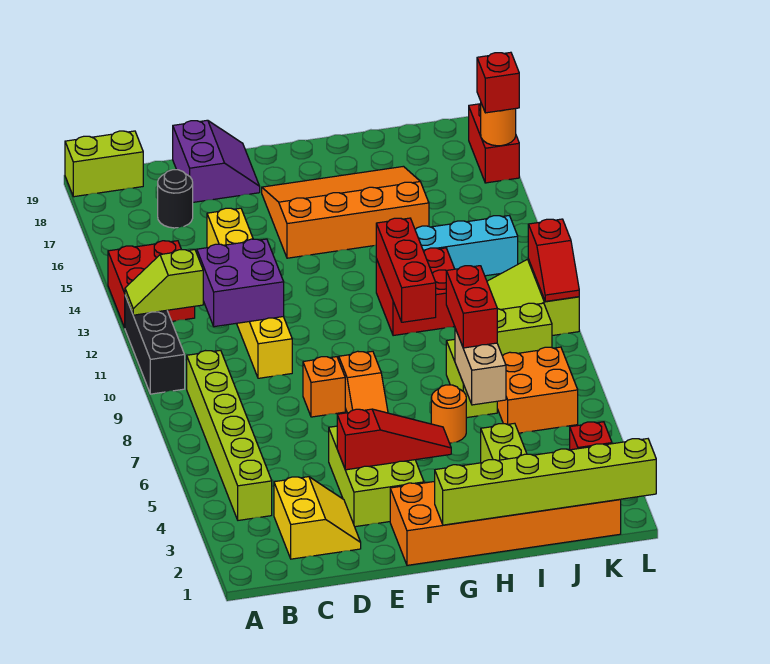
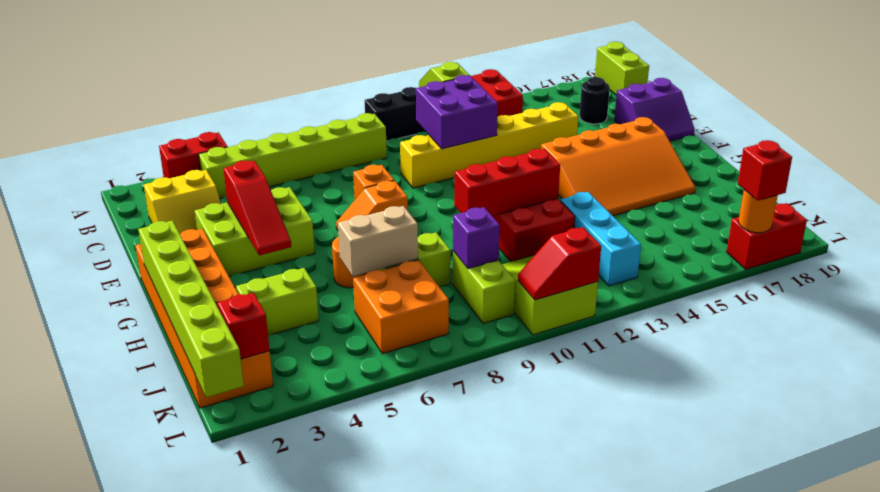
orange slope F15:I17 level 1 top 15 -> orange slope F14:H17 level 1 top F
red brick I7:I8 level 3 -> red brick A3:A4 level 1
none -> purple brick J9 level 2

